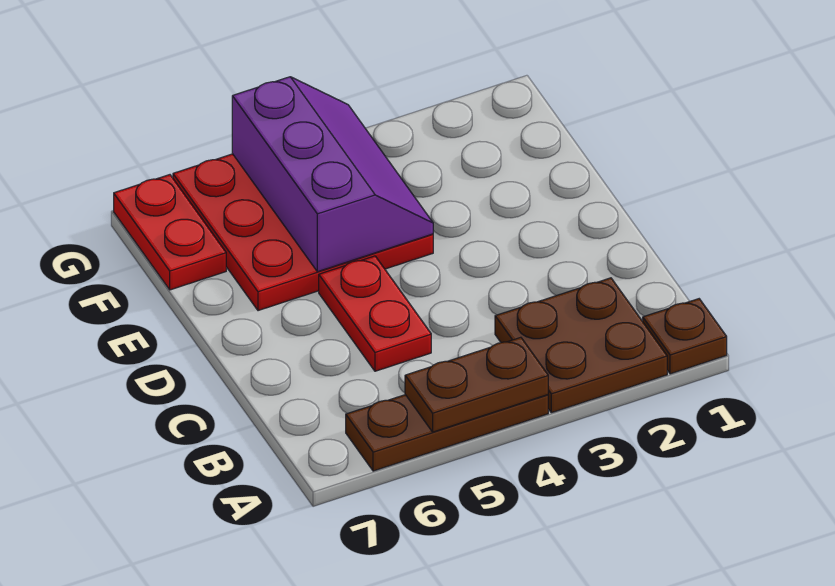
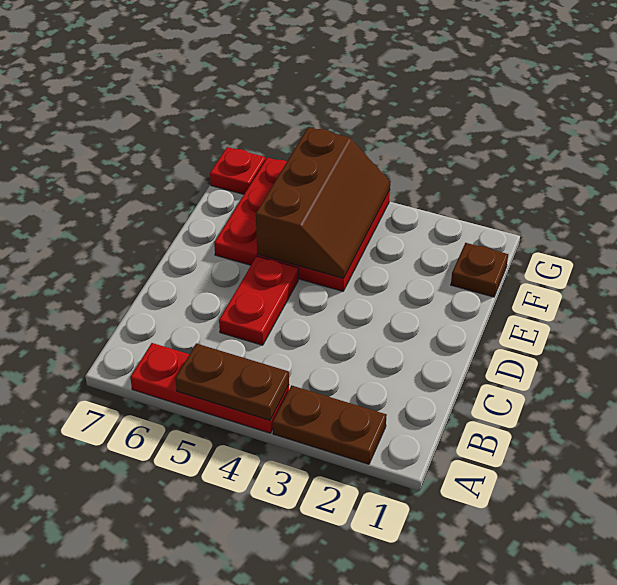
brown plate A1 level 1 -> brown plate F1 level 1
brown plate A2:B3 level 1 -> brown plate A2:A3 level 1
brown plate A4:A6 level 1 -> red plate A4:A6 level 1
purple slope E4:G5 level 2 top 5 -> brown slope E4:G5 level 2 top 5
red plate F7:G7 level 1 -> red plate G7 level 1

